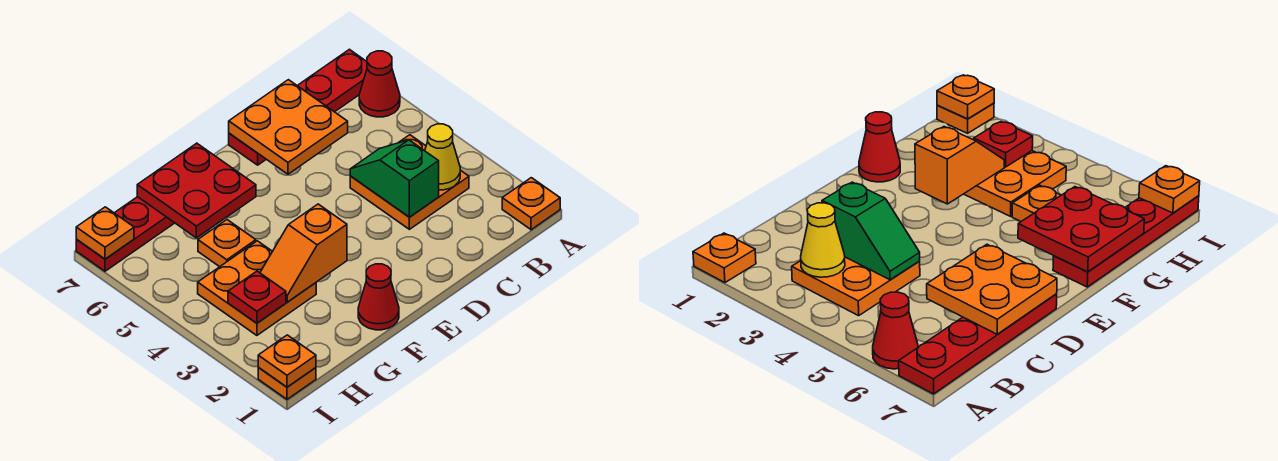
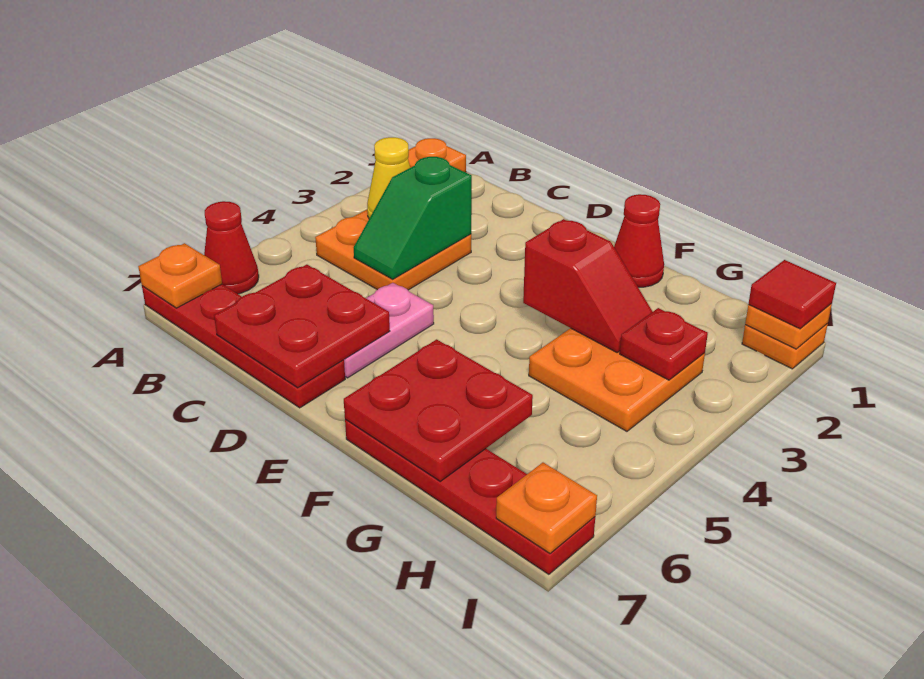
orange plate C6:D7 level 2 -> red plate C6:D7 level 2
none -> pink plate D5:D6 level 1
orange slope F3:G3 level 2 top F -> red slope F3:G3 level 2 top F
orange plate G5 level 1 -> orange plate A7 level 2
none -> red tile I1 level 3

